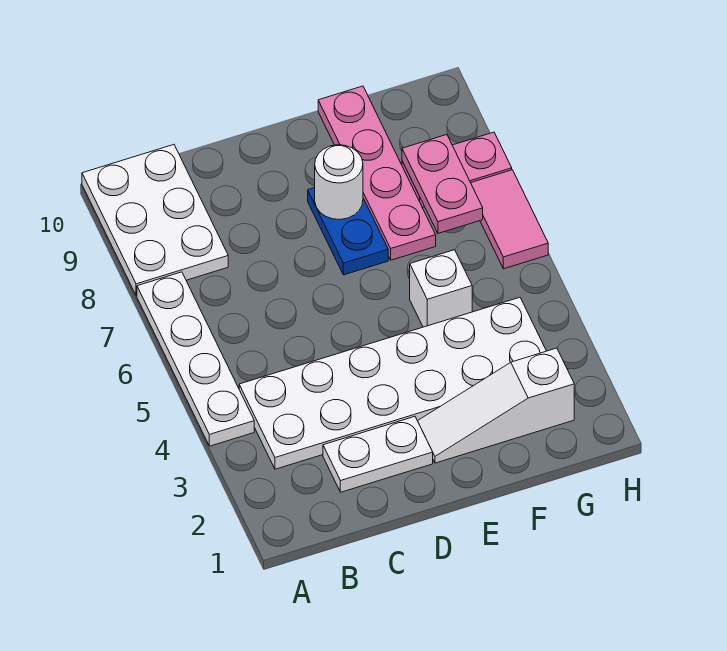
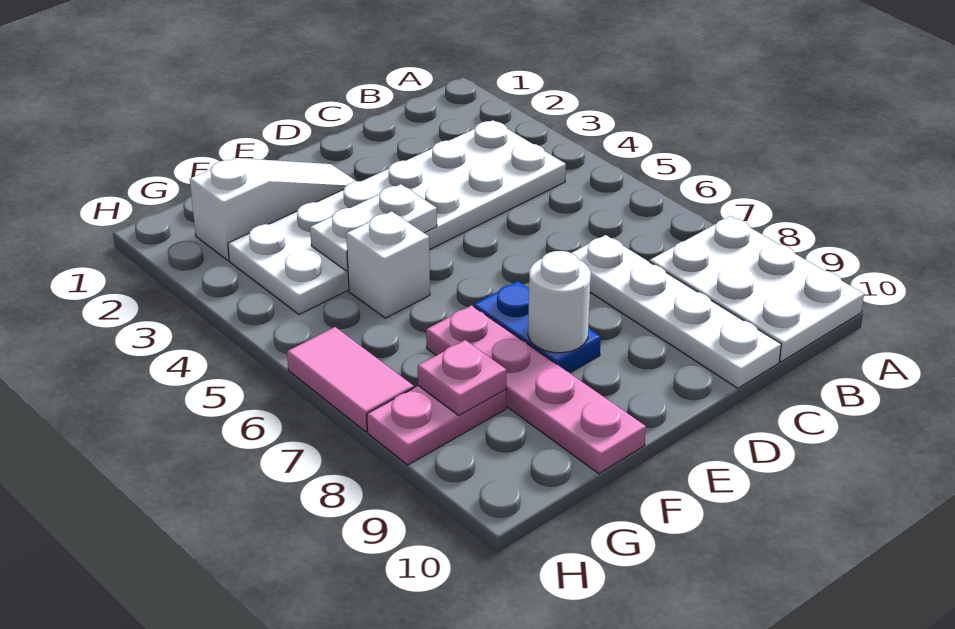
white plate A4:A7 level 1 -> white plate C7:C10 level 1
white plate C2:D2 level 1 -> white plate E4:F4 level 2
pink plate G7:G8 level 2 -> pink plate G8 level 2

